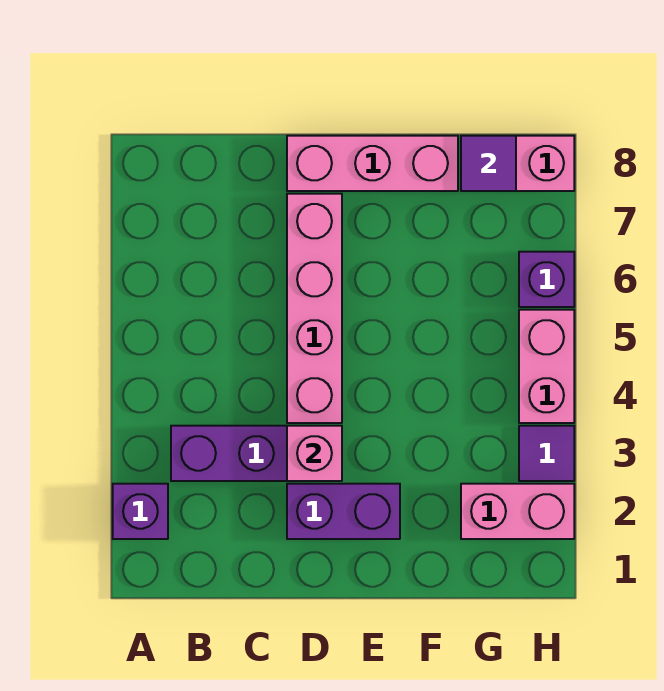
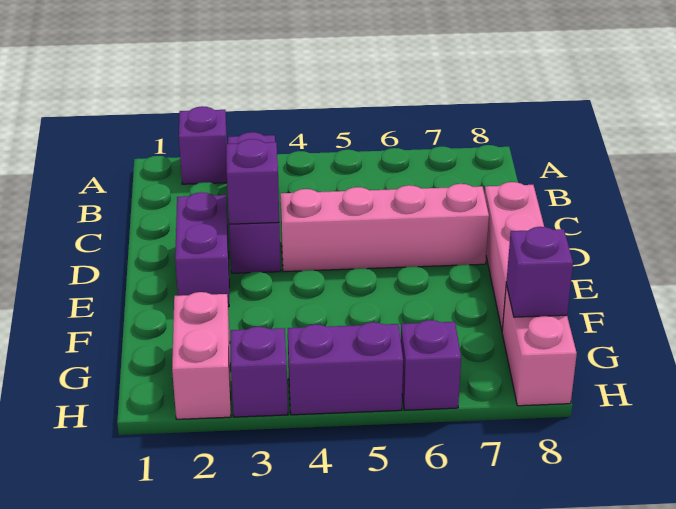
pink brick D3 level 2 -> purple brick D3 level 2
purple tile G8 level 2 -> purple brick G8 level 2
purple tile H3 level 1 -> purple brick H3 level 1
pink brick H4:H5 level 1 -> purple brick H4:H5 level 1

